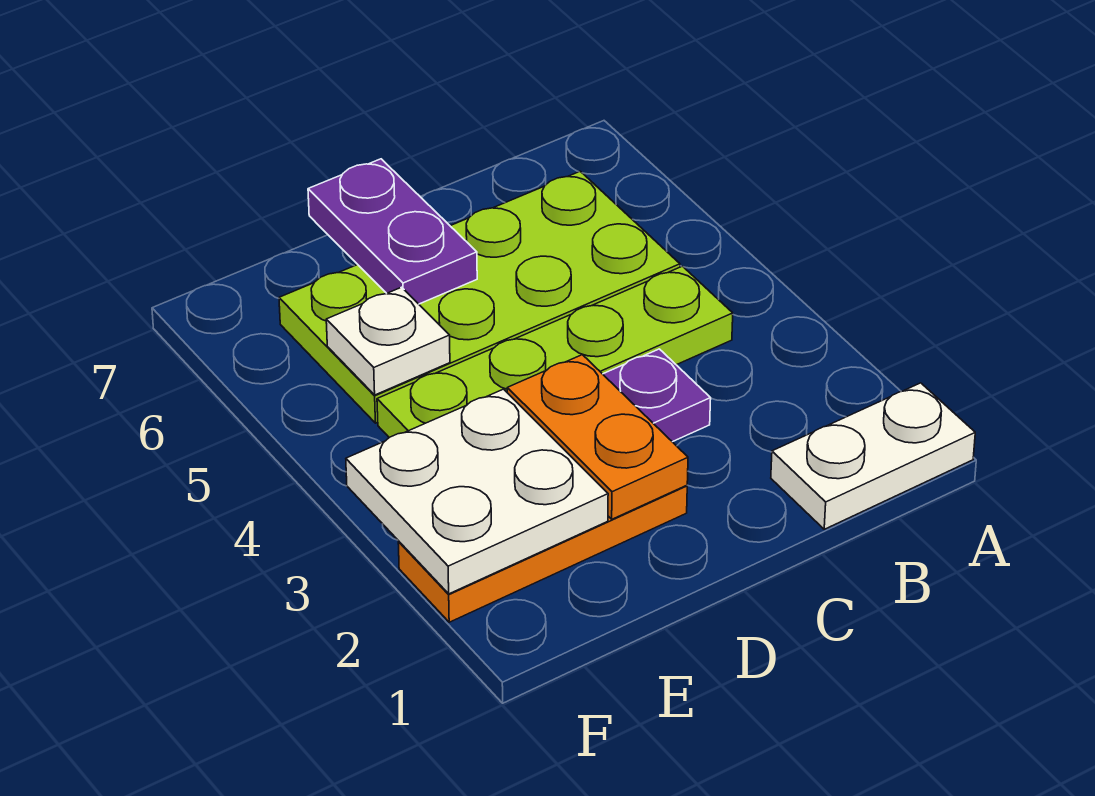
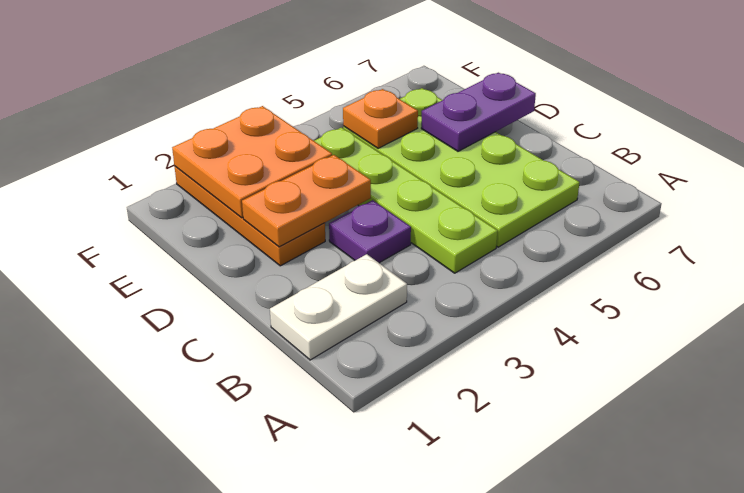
white plate A1:B1 level 1 -> white plate B1:B2 level 1
white plate E2:F3 level 2 -> orange plate E2:F3 level 2
white plate E5 level 2 -> orange plate E5 level 2

